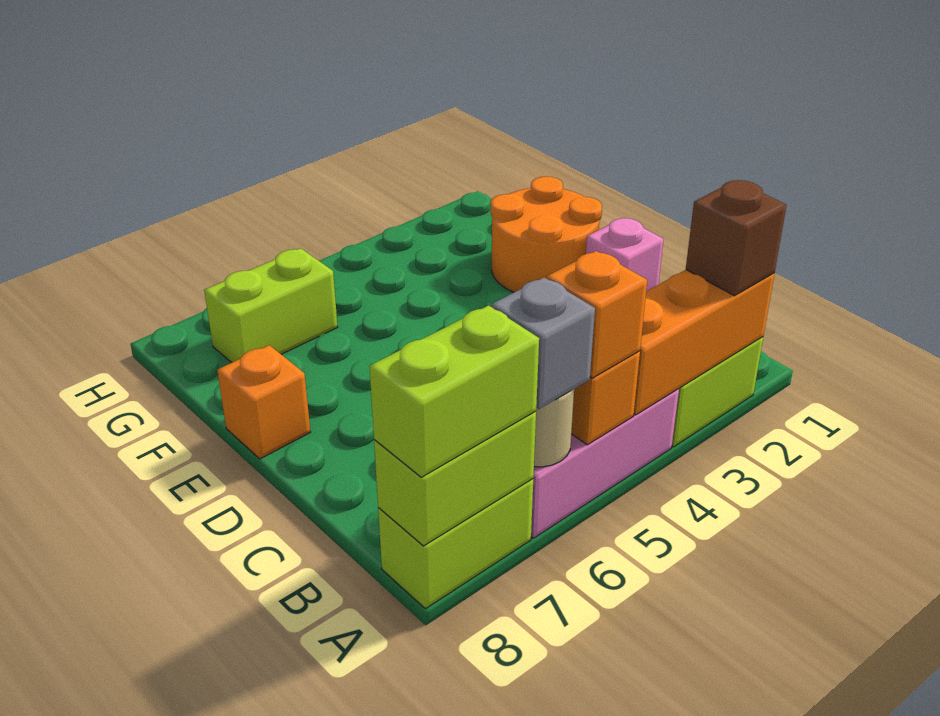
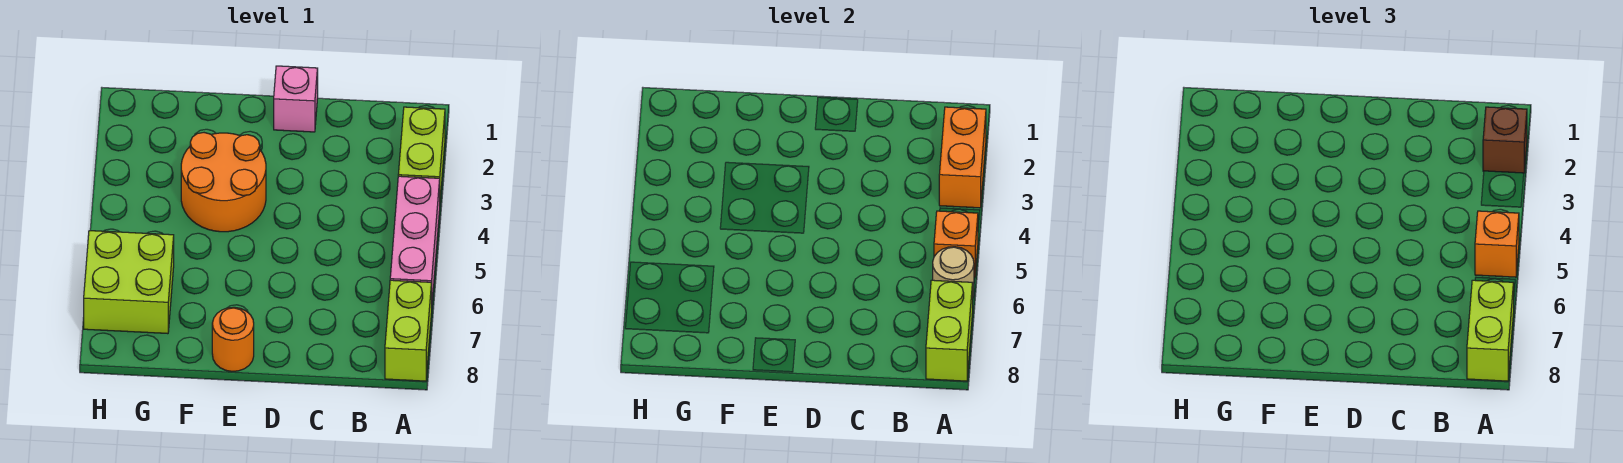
orange brick A2:A4 level 2 -> orange brick A2:A3 level 2
grey brick A6 level 3 -> none
orange round brick E1:F2 level 1 -> orange round brick E3:F4 level 1
orange brick E8 level 1 -> orange round brick E8 level 1
lime brick G6:G7 level 1 -> lime brick G6:H7 level 1

